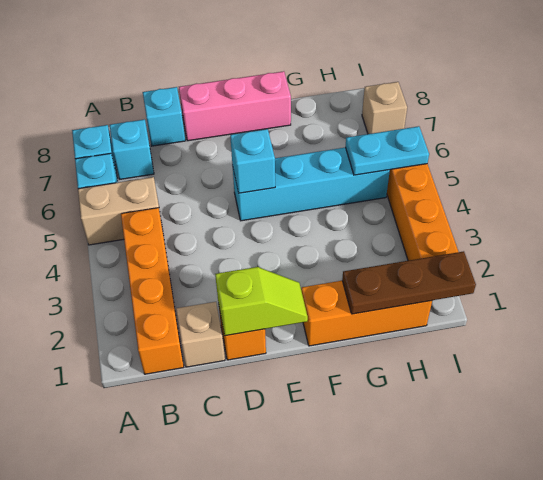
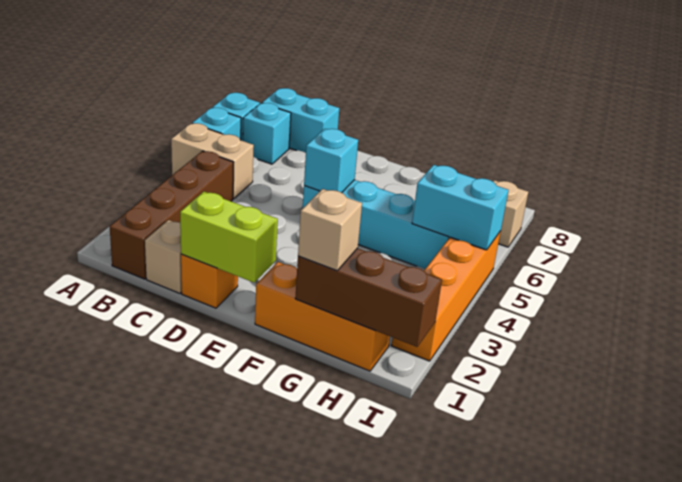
orange brick B1:B4 level 1 -> brown brick B1:B4 level 1
cyan brick C8 level 1 -> cyan brick B8:C8 level 1
lime slope D1:E1 level 2 top D -> lime brick D1:E1 level 2
pink brick D8:F8 level 1 -> none
brown plate G1:I1 level 2 -> brown brick G1:I1 level 2
none -> tan brick G1 level 3
cyan plate H5:I5 level 2 -> cyan brick H5:I5 level 2

